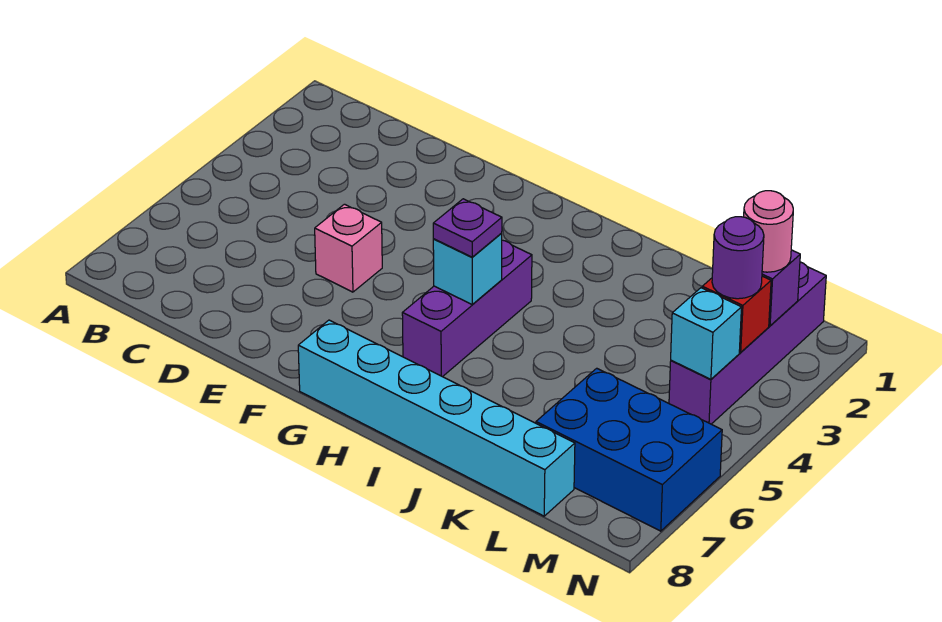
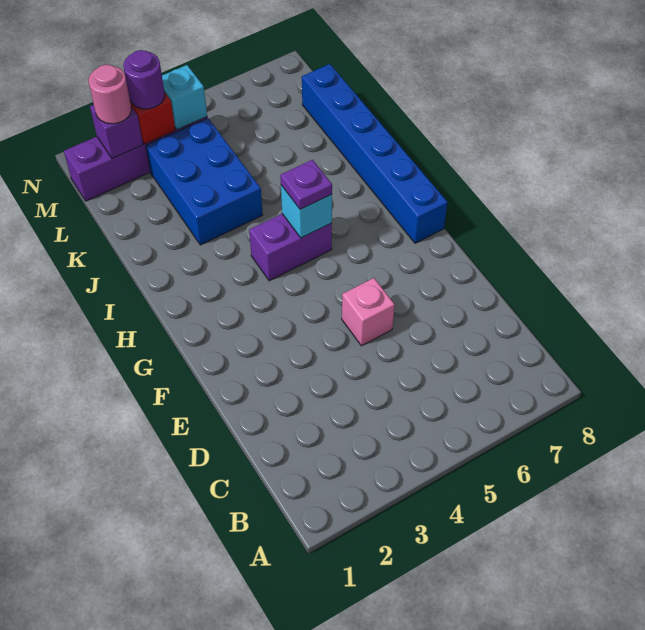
cyan brick G8:L8 level 1 -> blue brick G8:L8 level 1
purple brick H4:H6 level 1 -> purple brick H4:H5 level 1
blue brick L6:N7 level 1 -> blue brick J3:L4 level 1

